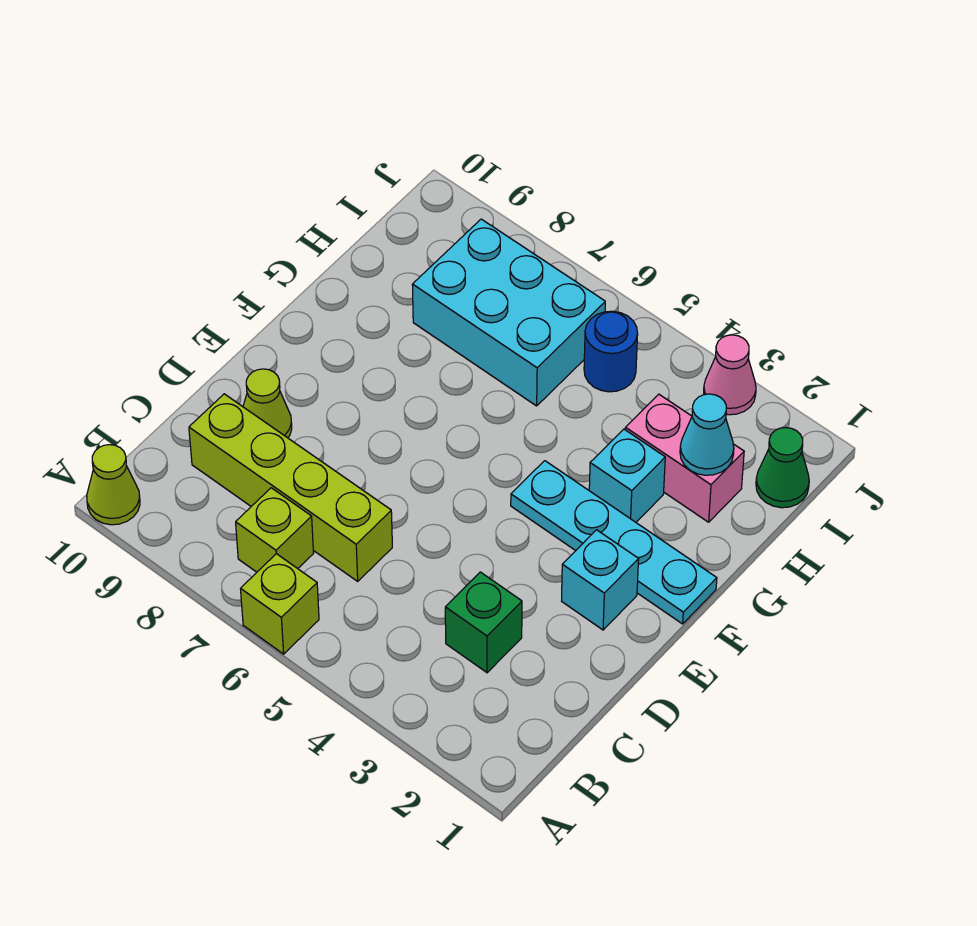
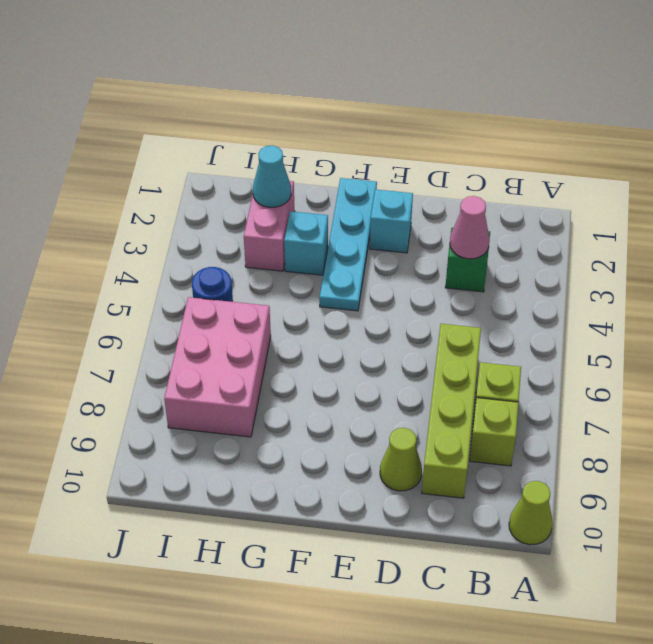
lime brick A6 level 1 -> lime brick B8 level 1
cyan brick H6:I8 level 1 -> pink brick H6:I8 level 1
green cone I1 level 1 -> none
pink cone J3 level 1 -> pink cone C3 level 2

